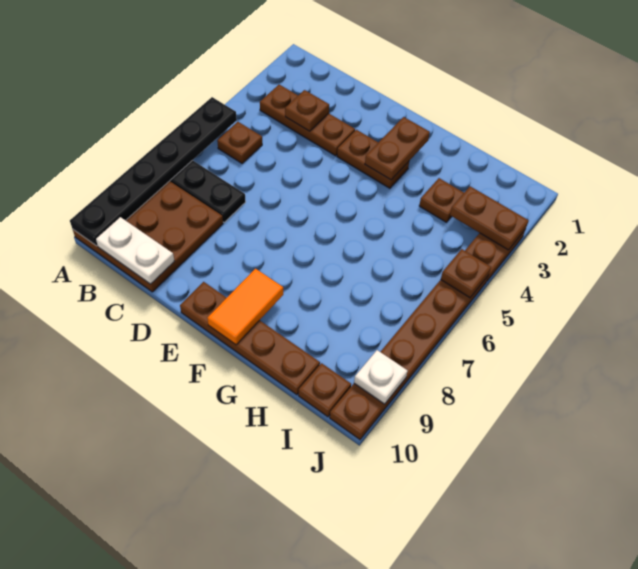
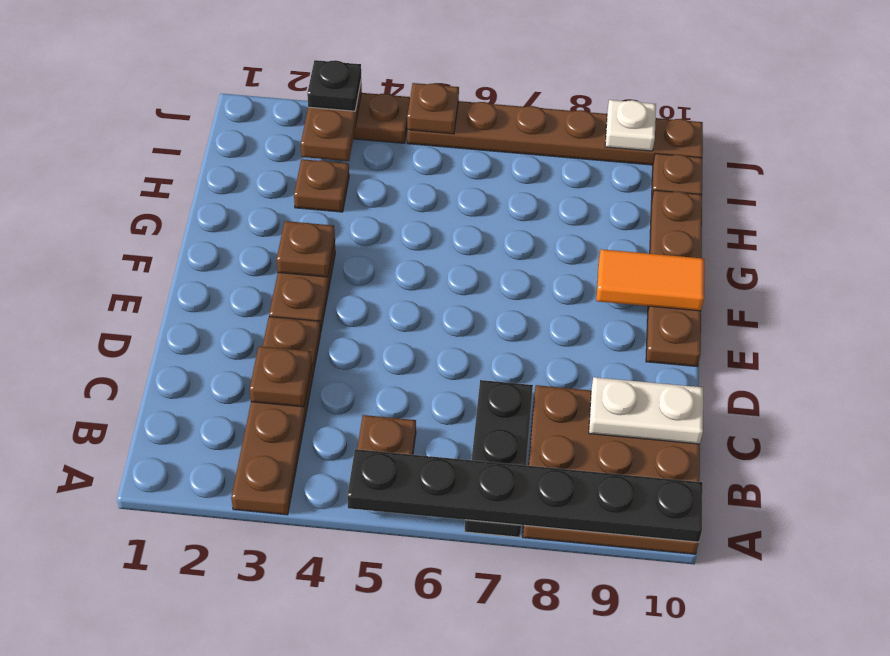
brown plate B3:D3 level 1 -> brown plate A3:D3 level 1
white plate B10:C10 level 2 -> white plate C9:C10 level 2
brown plate F2:F3 level 2 -> brown plate F3 level 2
none -> black plate J3 level 3

